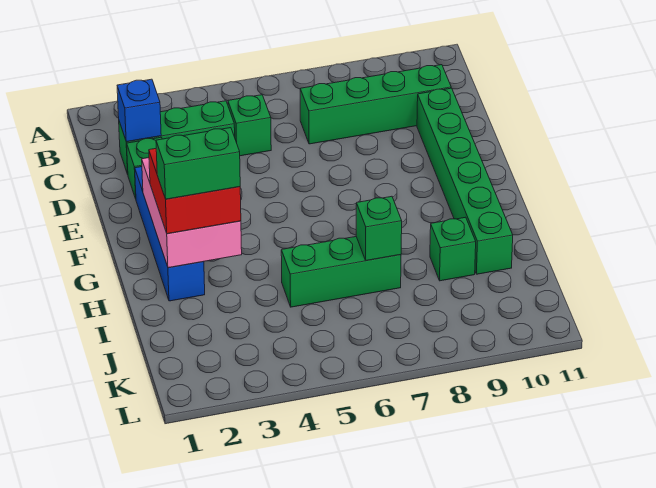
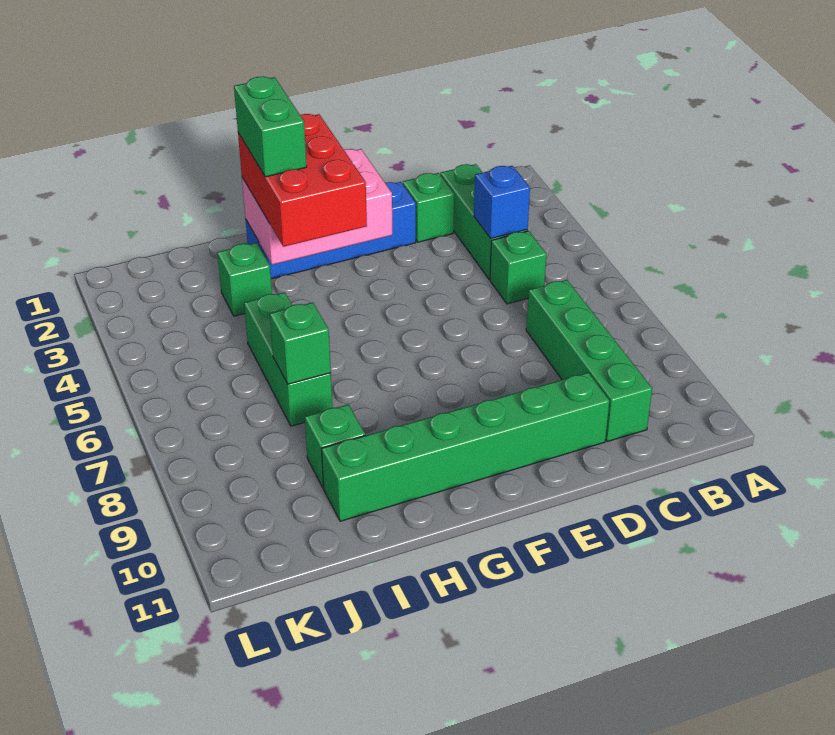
blue brick C2 level 2 -> blue brick C4 level 2
red brick G2:H3 level 3 -> red brick G2:H4 level 3
none -> green brick I3 level 1

